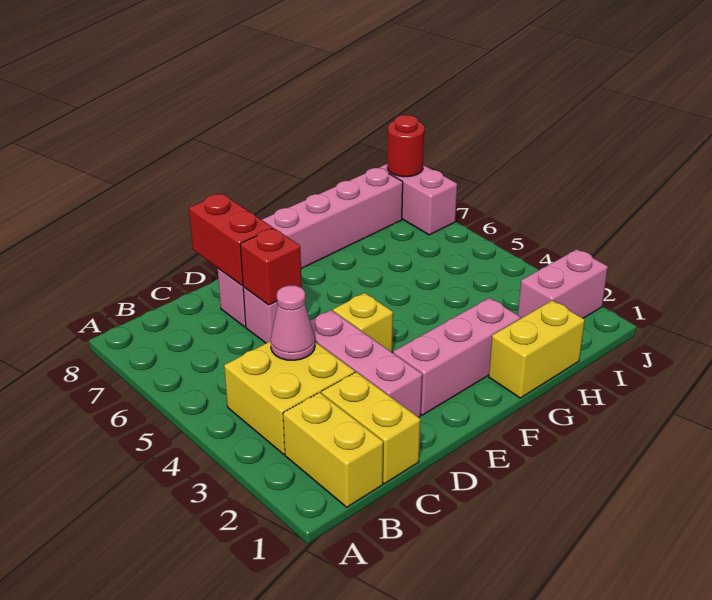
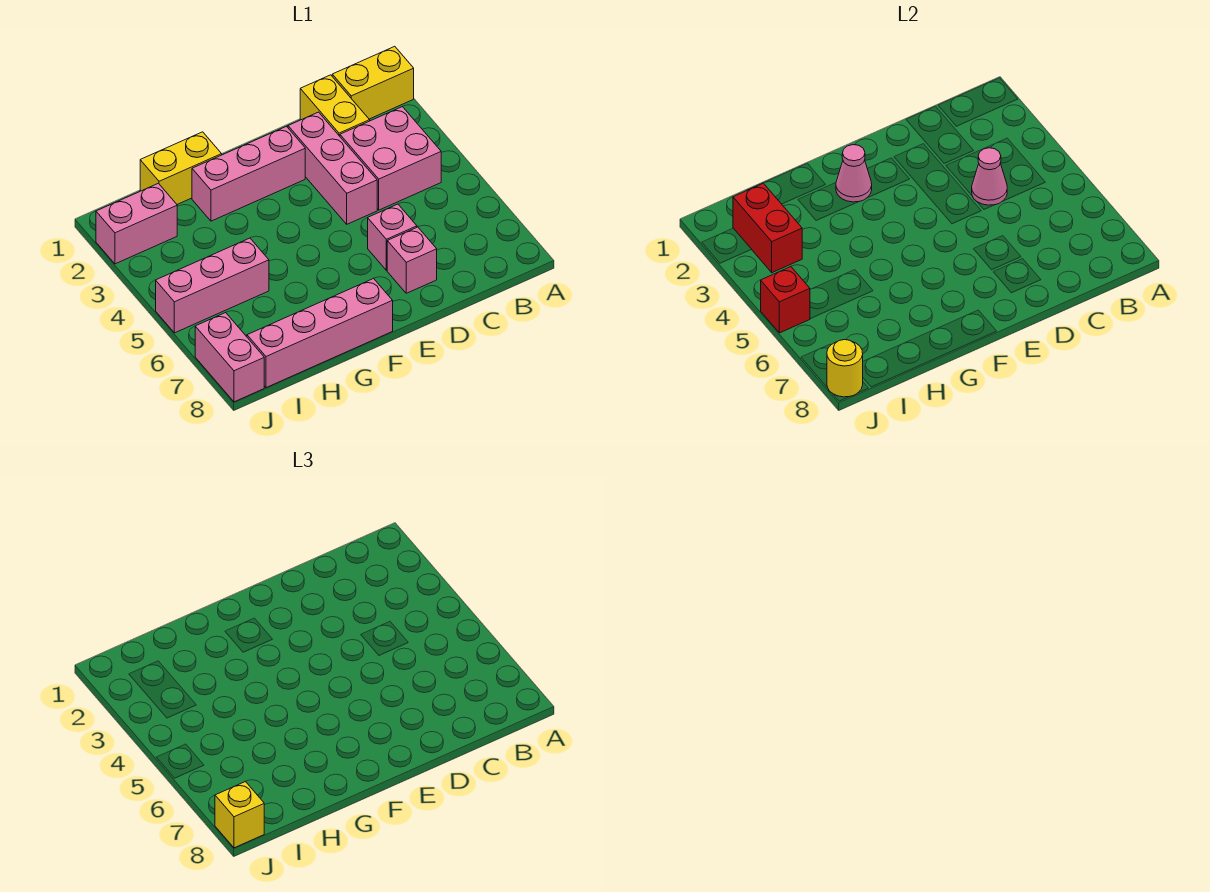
yellow brick B1:B2 level 1 -> yellow brick A1:B1 level 1
yellow brick B3:C4 level 1 -> pink brick B3:C4 level 1
red brick D6 level 2 -> red brick J5 level 2
red brick D7:D8 level 2 -> red brick I2:I3 level 2
yellow brick E4 level 1 -> yellow brick J8 level 3
none -> pink cone F2 level 2
none -> pink brick H5:J5 level 1
red round brick J8 level 2 -> yellow round brick J8 level 2

